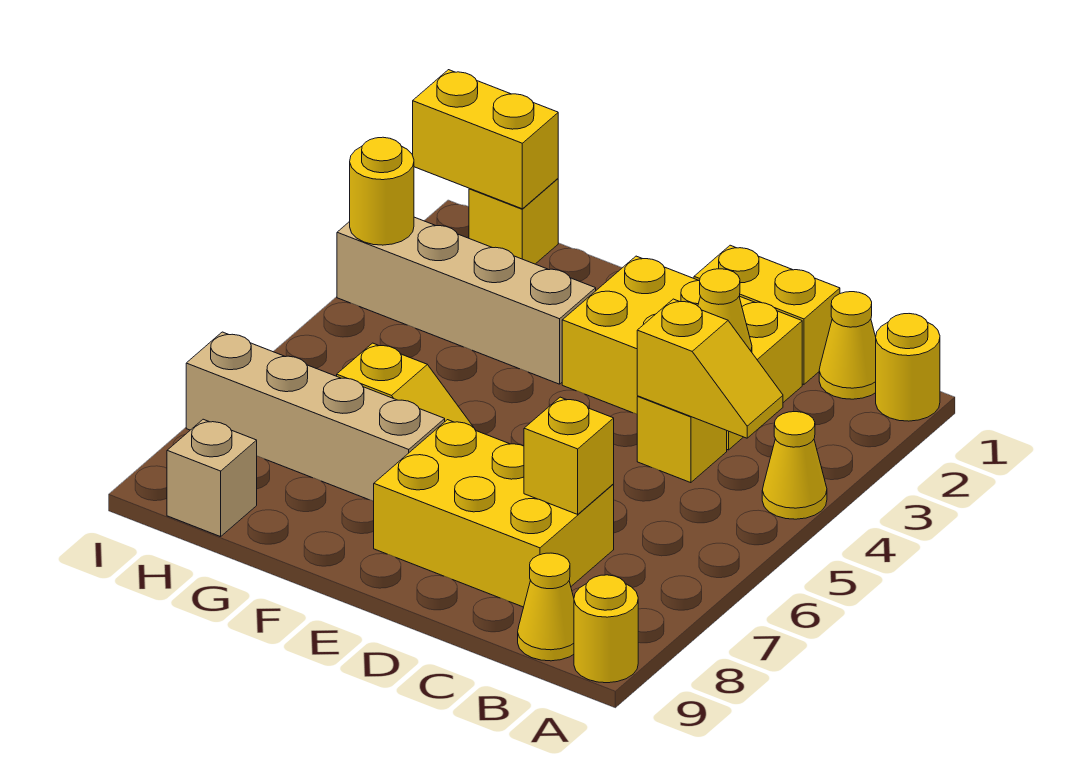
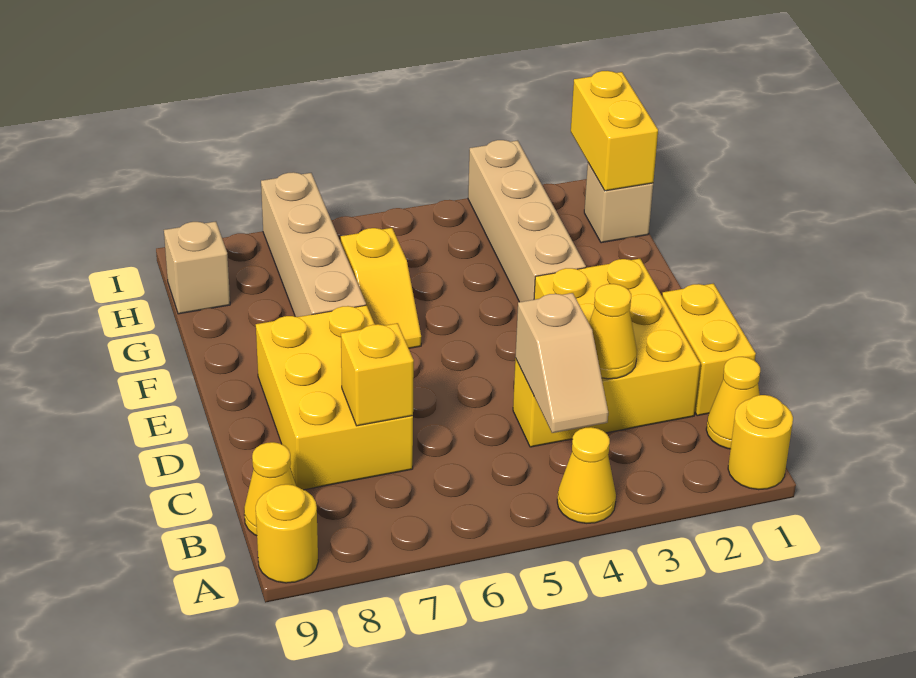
yellow slope B4:C4 level 2 top C -> tan slope B4:C4 level 2 top C
yellow brick H1 level 1 -> tan brick H1 level 1
yellow round brick I3 level 2 -> none

